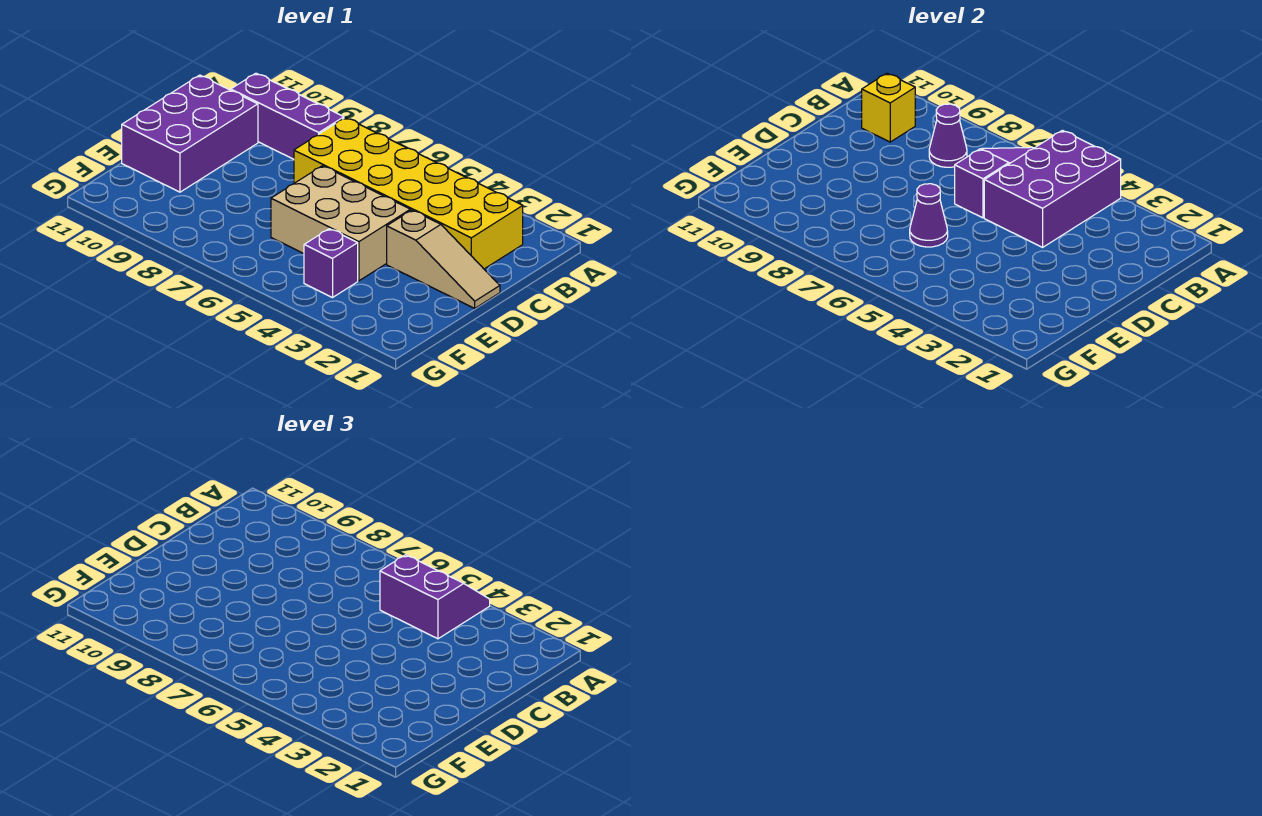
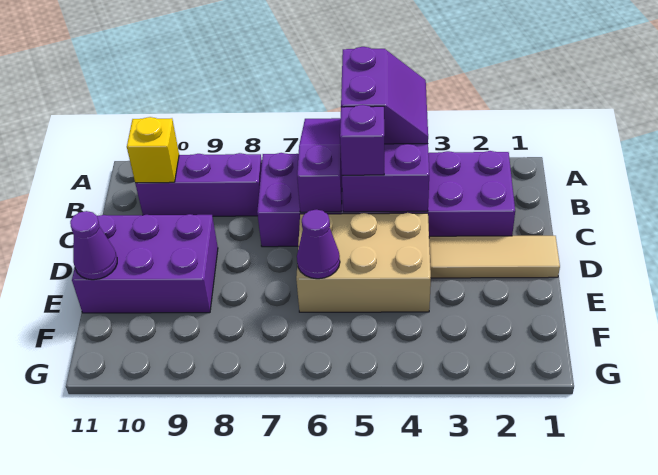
purple slope A4:B5 level 3 top B -> purple slope A4:B5 level 3 top 5
yellow brick B2:C7 level 1 -> purple brick B2:C7 level 1
purple cone B8 level 2 -> purple cone E11 level 2
purple brick C10:E11 level 1 -> purple brick D9:E11 level 1
tan slope D1:D3 level 1 top 3 -> tan tile D1:D3 level 1
purple brick F4 level 1 -> purple brick C5 level 3

